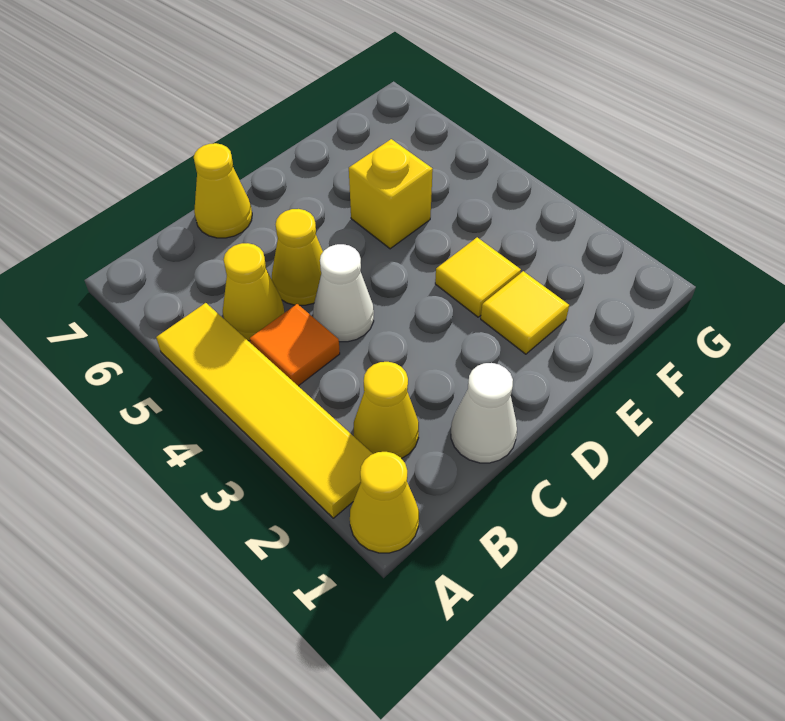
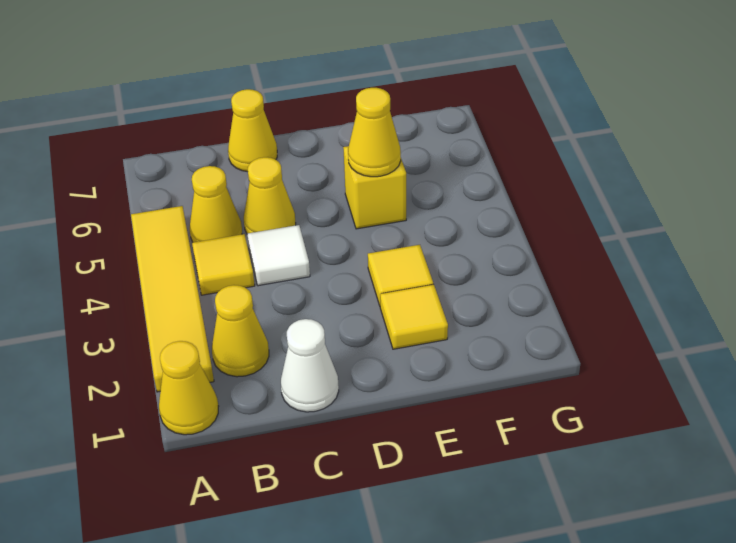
orange tile B4 level 1 -> yellow tile B4 level 1
white cone C4 level 1 -> white tile C4 level 1
none -> yellow cone E5 level 2

